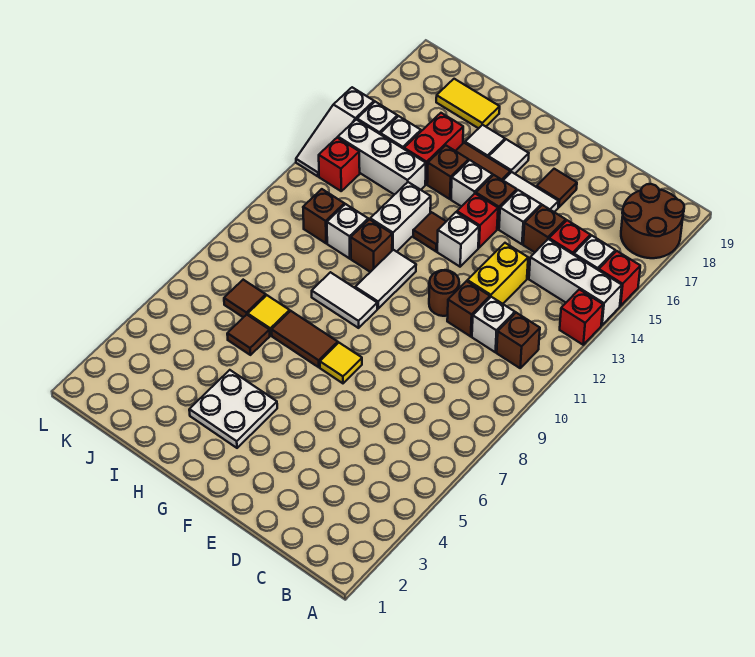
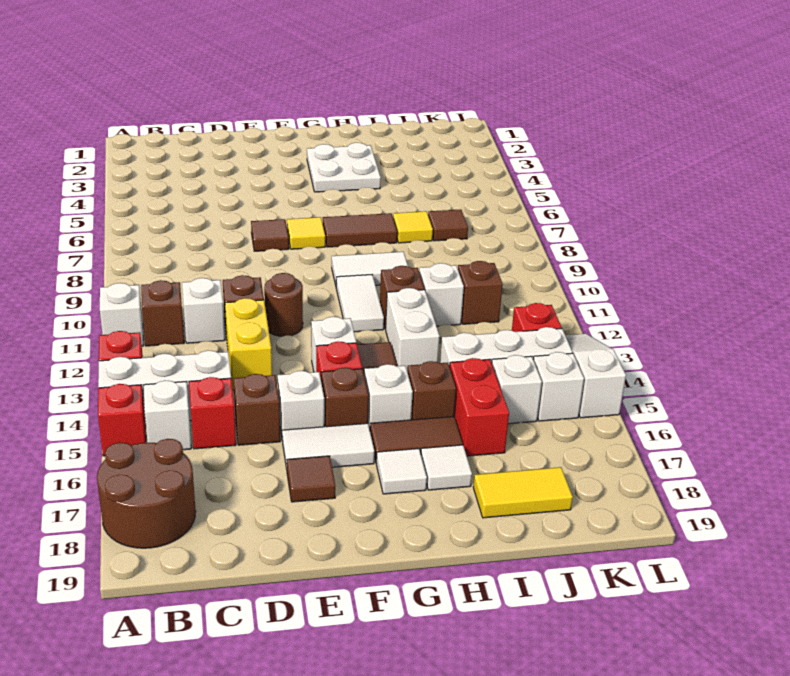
none -> white brick A11 level 1
brown tile I6 level 1 -> brown tile E7 level 1

